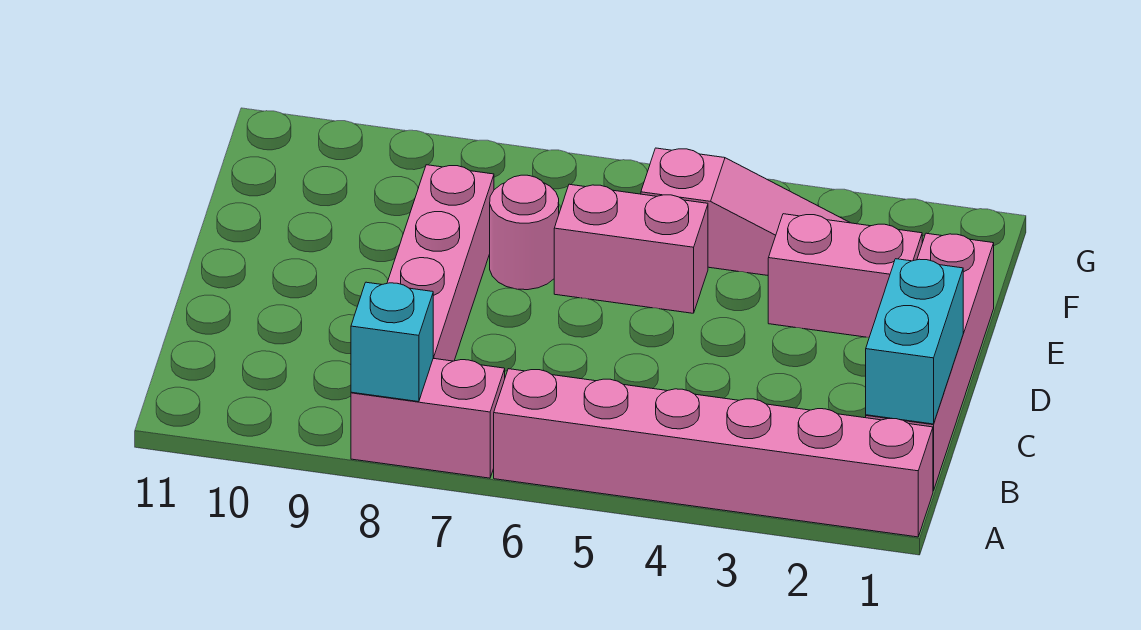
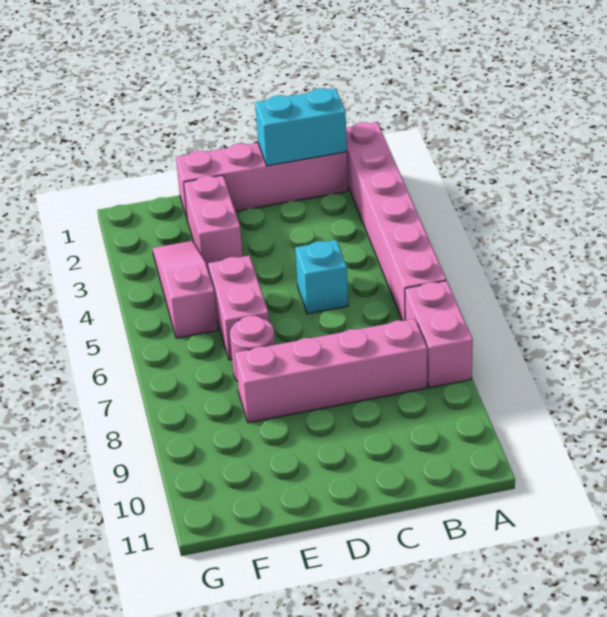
cyan brick A8 level 2 -> cyan brick C5 level 1

